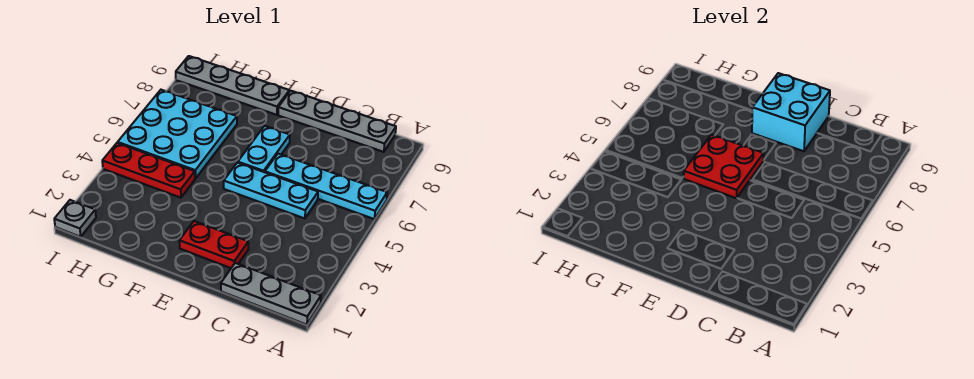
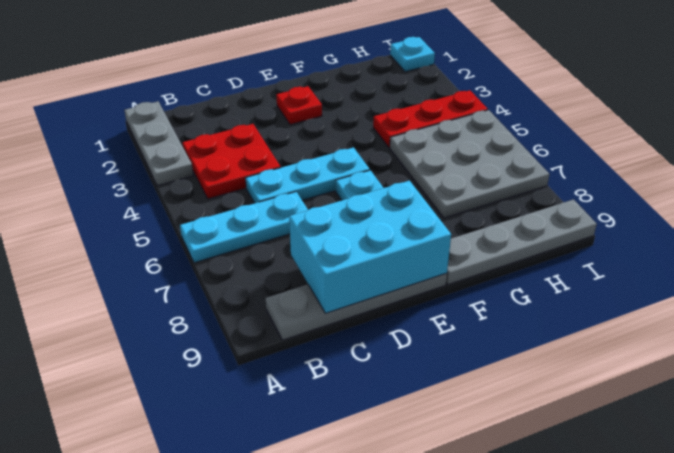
grey plate A1:C1 level 1 -> grey plate A1:A3 level 1
cyan plate A6:D6 level 1 -> cyan plate A6:C6 level 1
red plate D2:E2 level 1 -> red plate E2 level 1
cyan brick D8:E9 level 2 -> cyan brick C8:E9 level 2
red plate E5:F6 level 2 -> red plate B3:C4 level 1
cyan plate G5:I7 level 1 -> grey plate G5:I7 level 1
grey plate I1 level 1 -> cyan plate I1 level 1

